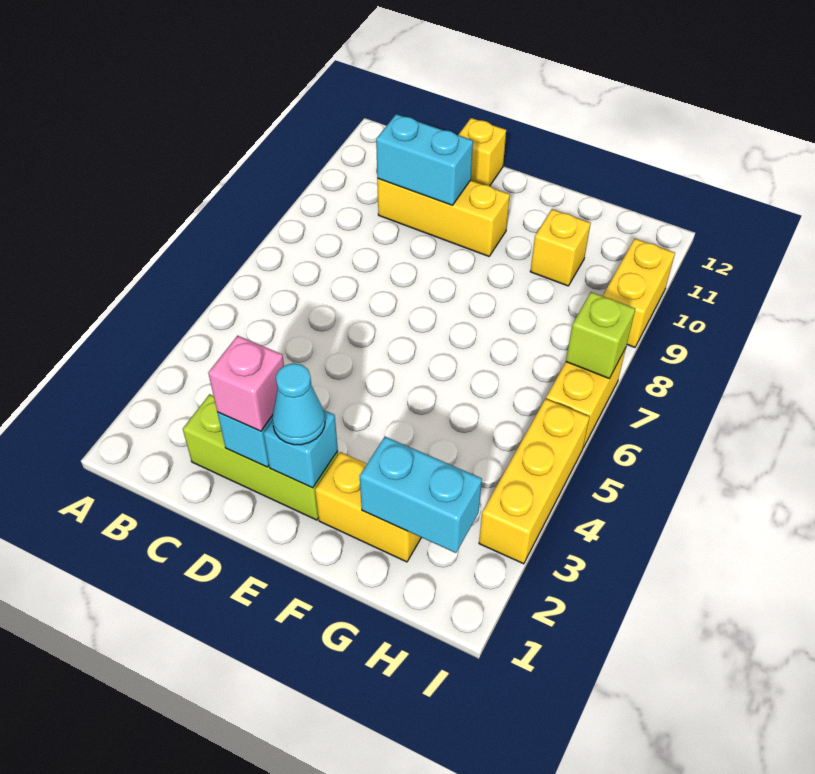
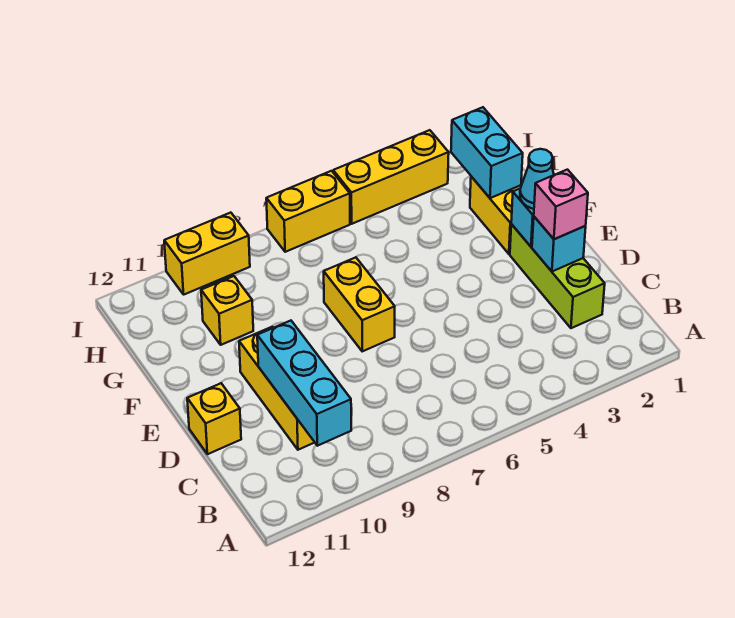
cyan brick C10:D10 level 2 -> cyan brick B10:D10 level 2
none -> yellow brick E7:F7 level 1
lime brick I7 level 2 -> none

